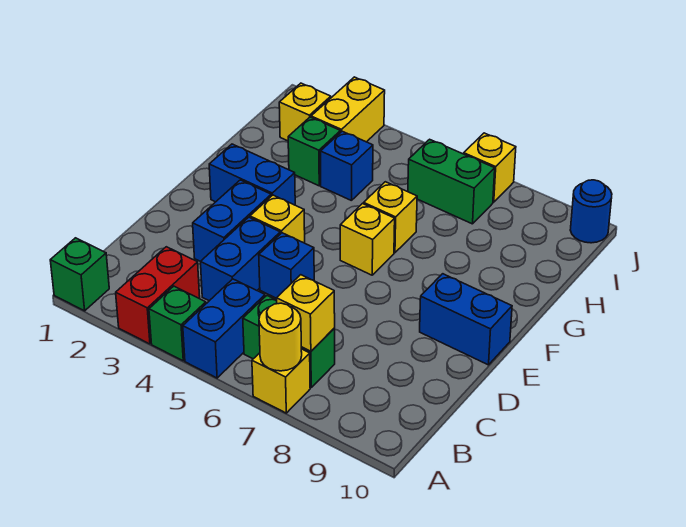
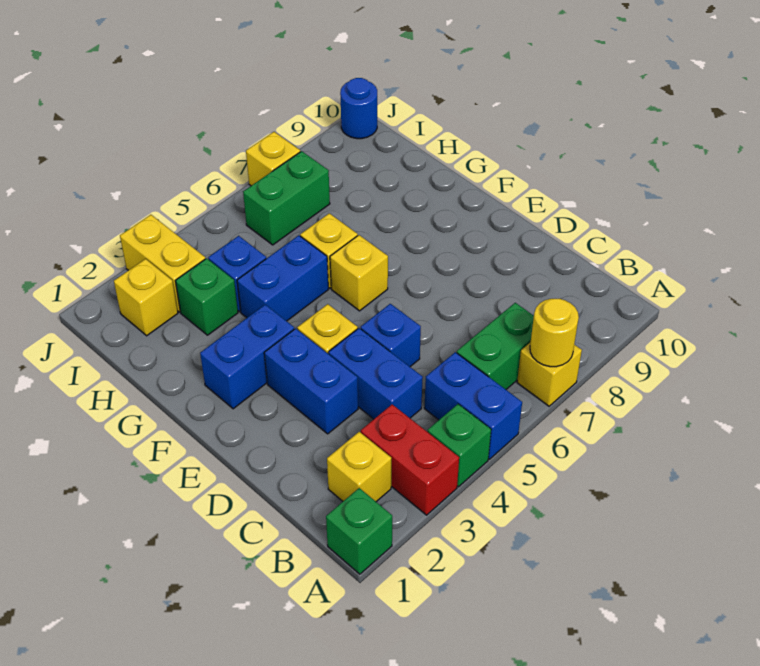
yellow brick B7 level 2 -> yellow brick B2 level 1
blue brick E9:E10 level 1 -> blue brick G4:G5 level 1

